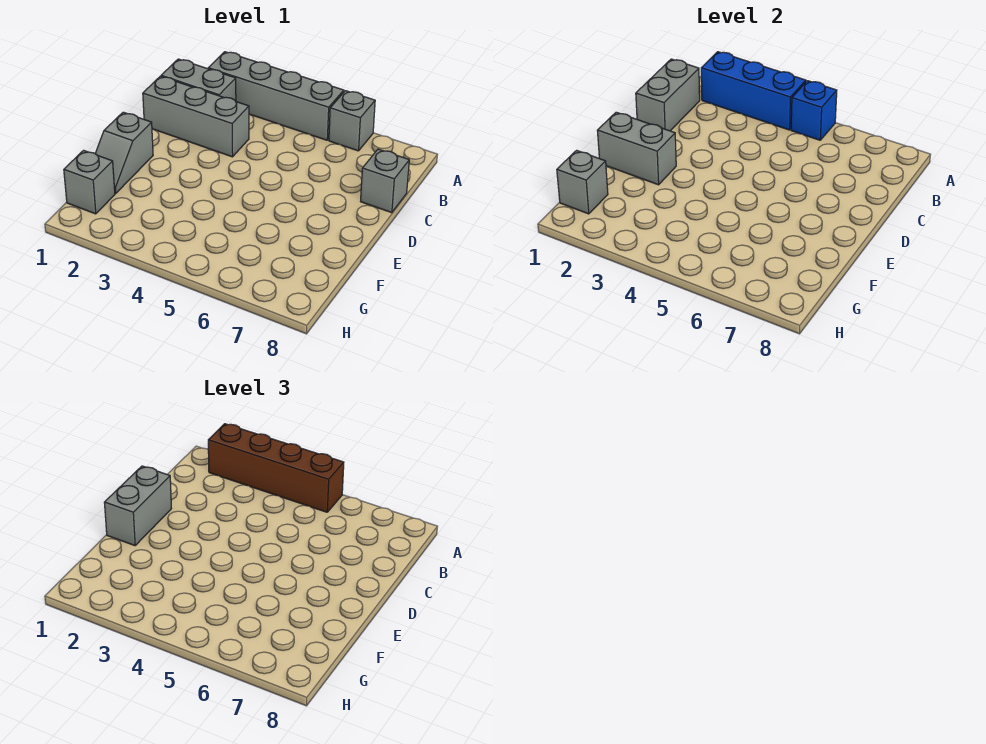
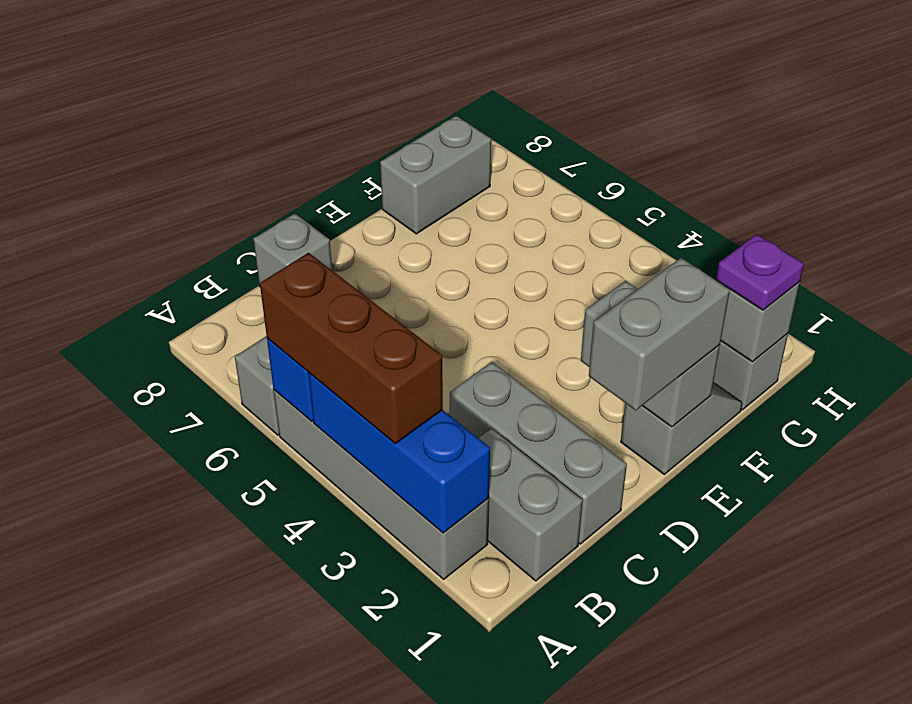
brown brick A2:A5 level 3 -> brown brick A3:A5 level 3
grey brick B1:C1 level 2 -> grey brick F8:G8 level 1
none -> purple plate G1 level 3

